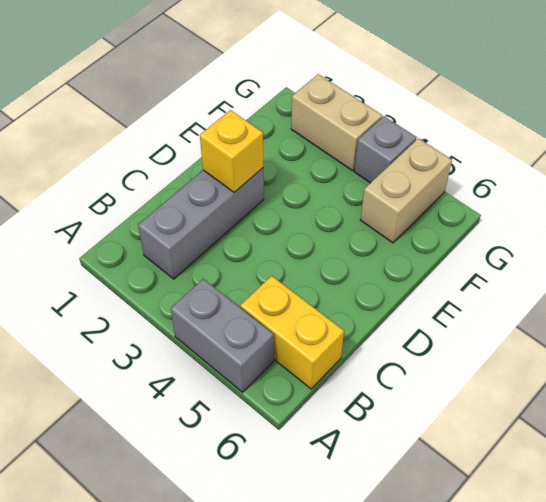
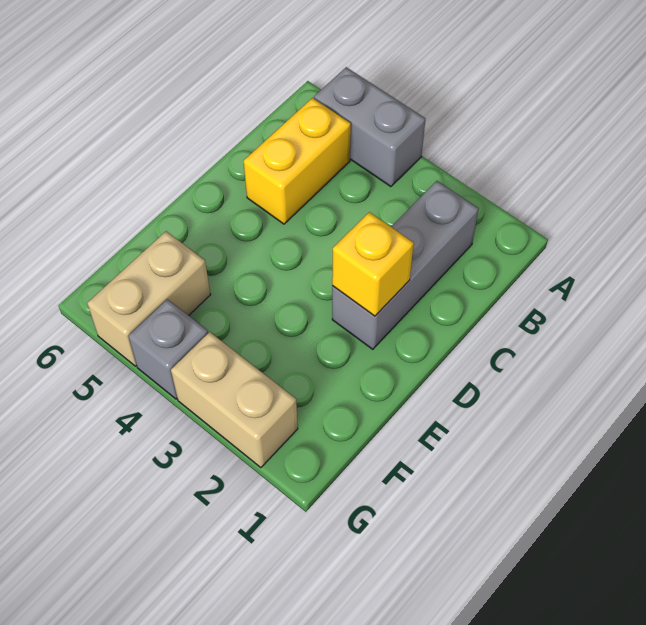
yellow brick B5:B6 level 1 -> yellow brick B5:C5 level 1

